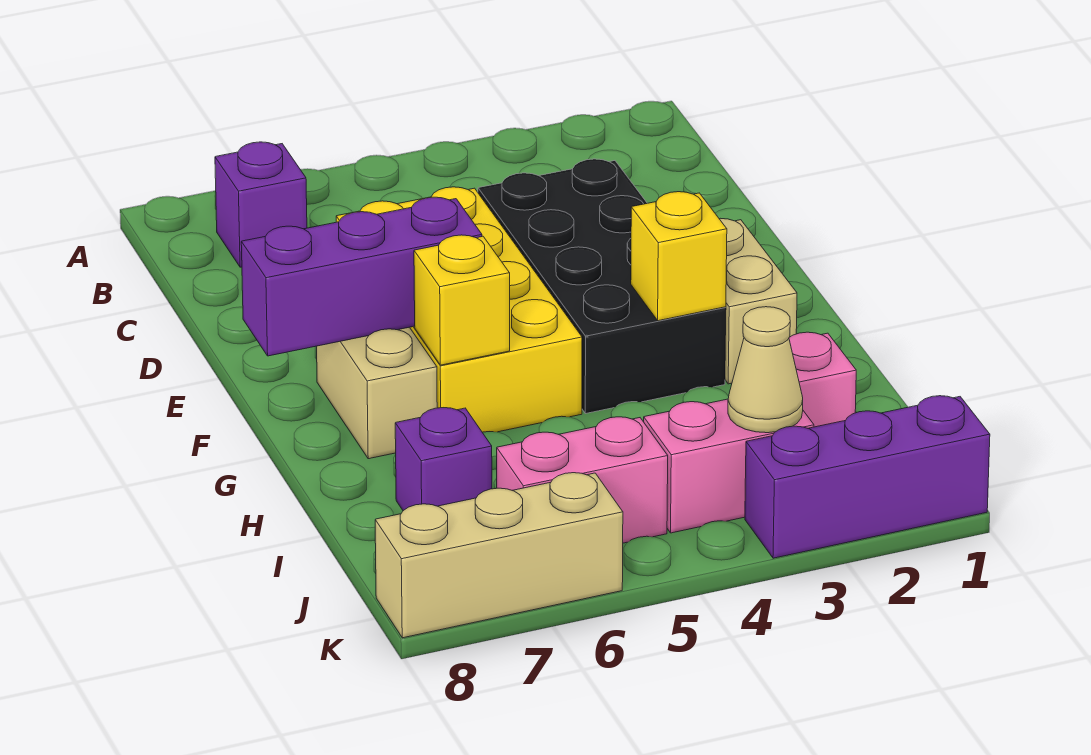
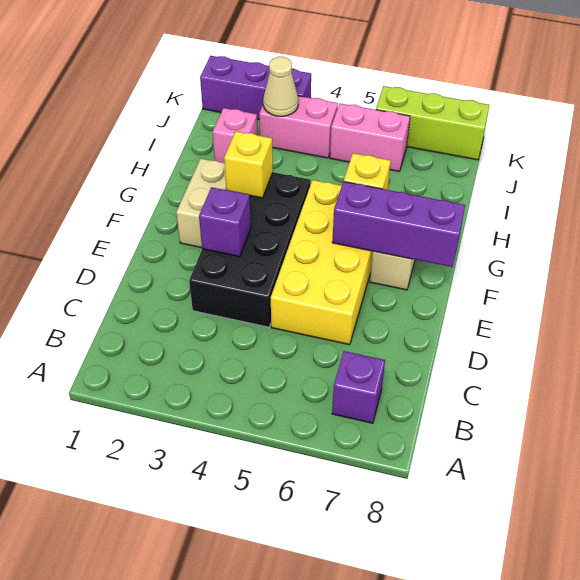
purple brick I7 level 1 -> purple brick E3 level 2
tan brick K6:K8 level 1 -> lime brick K6:K8 level 1

